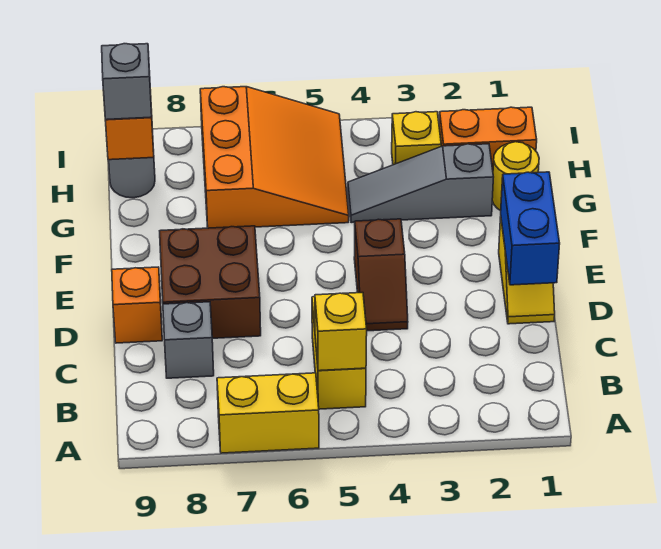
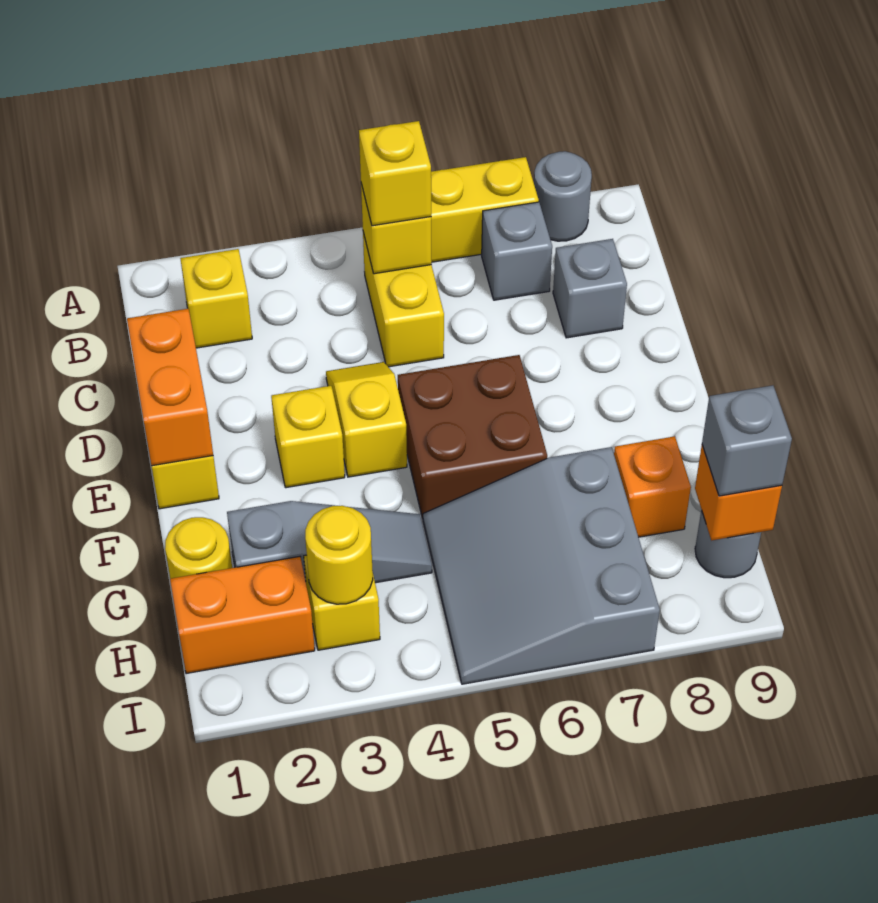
none -> grey round brick A8 level 1
none -> yellow brick B2 level 1
none -> yellow brick B5 level 3
none -> grey brick B7 level 1
blue brick D1:E1 level 2 -> orange brick D1:E1 level 2
brown slope D4:E4 level 1 top E -> yellow slope D4:E4 level 1 top E
brown brick D7:E8 level 1 -> brown brick E5:F6 level 1
orange brick D9 level 1 -> orange brick G8 level 1
none -> yellow brick E3 level 1
orange slope G5:I7 level 1 top 7 -> grey slope G5:I7 level 1 top 7
none -> yellow round brick H3 level 2

